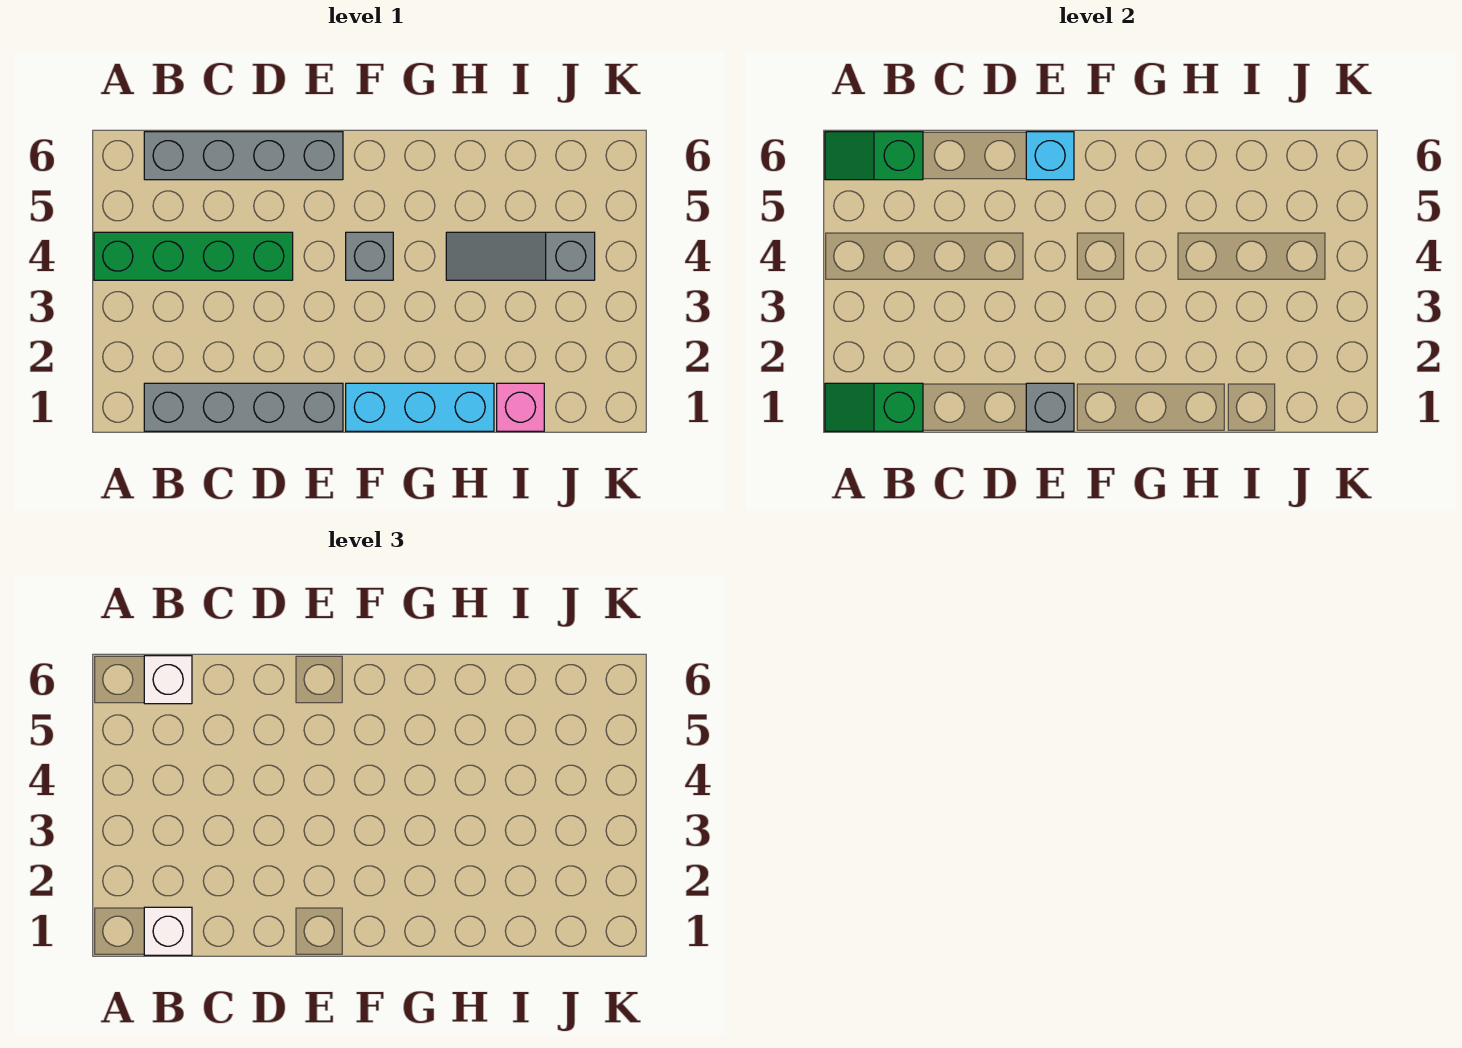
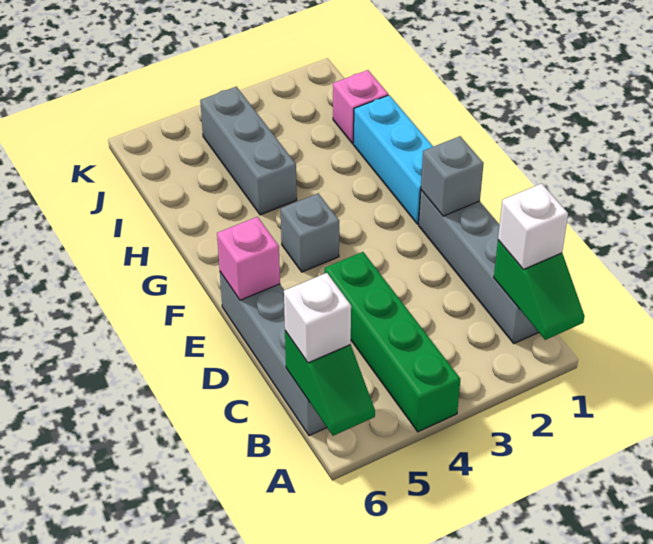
cyan brick E6 level 2 -> pink brick E6 level 2
grey slope H4:J4 level 1 top J -> grey brick H4:J4 level 1

